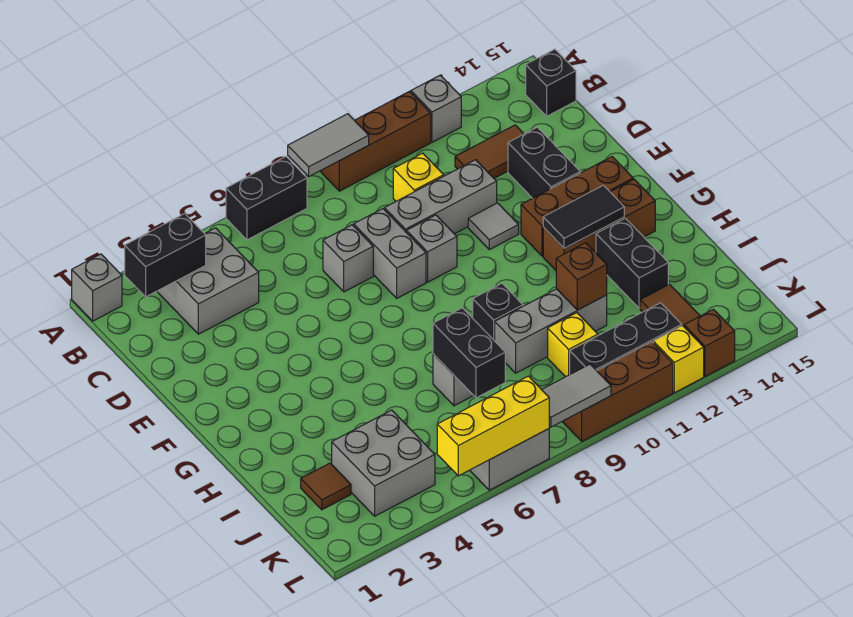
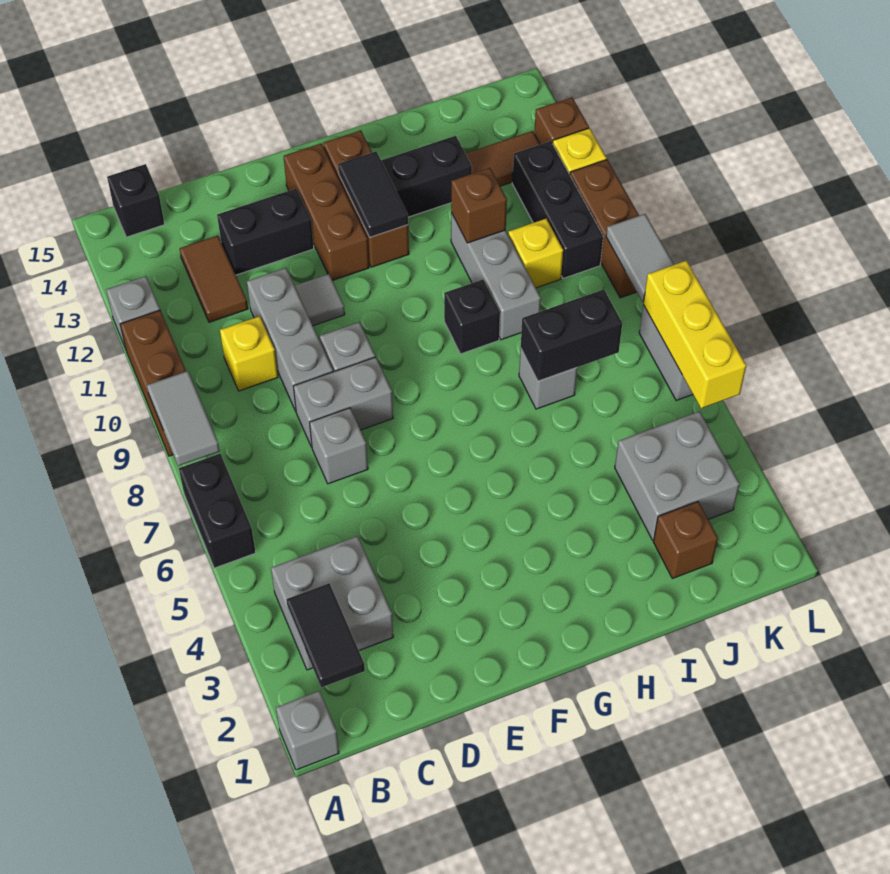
black brick B2:B3 level 2 -> black tile B2:B3 level 2
brown tile J2 level 1 -> brown brick J2 level 1

